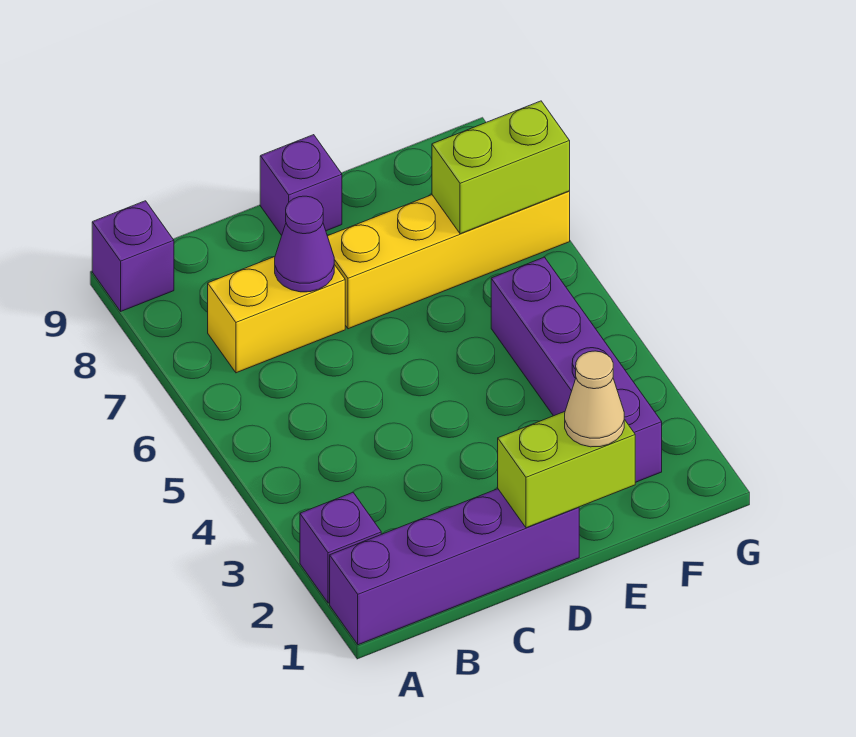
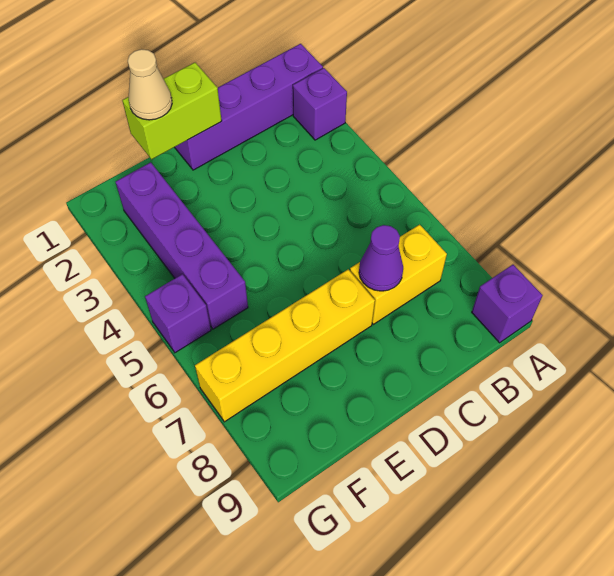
purple brick D9 level 1 -> purple brick G5 level 1
lime brick F7:G7 level 2 -> none

